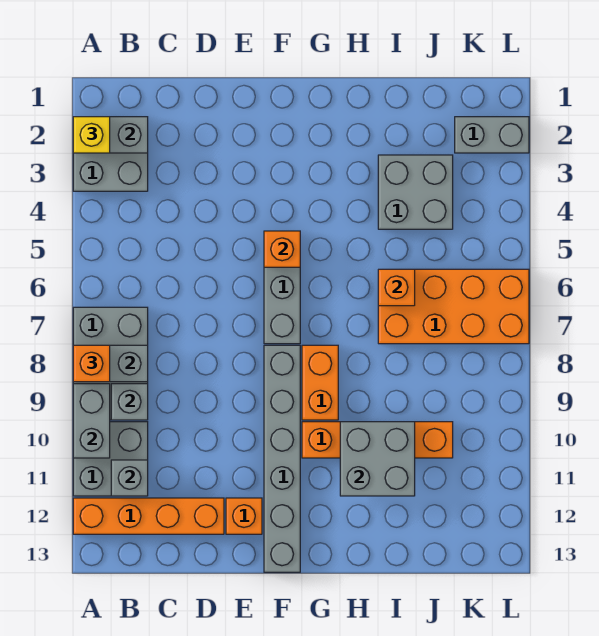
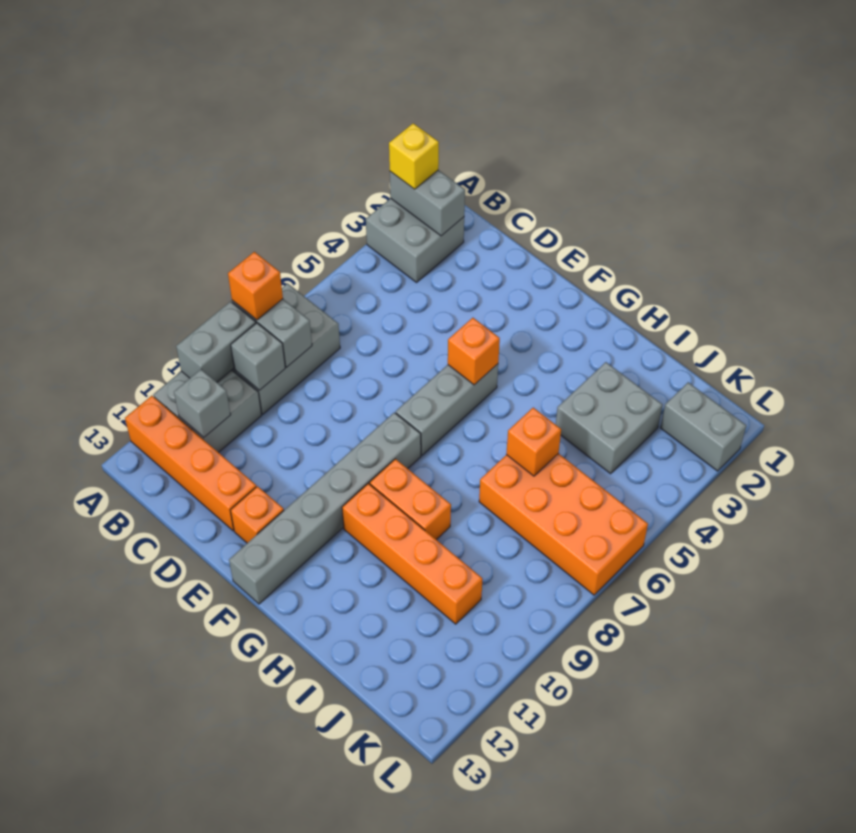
orange brick G8:G9 level 1 -> orange brick G9:H9 level 1
grey brick H10:I11 level 2 -> none

